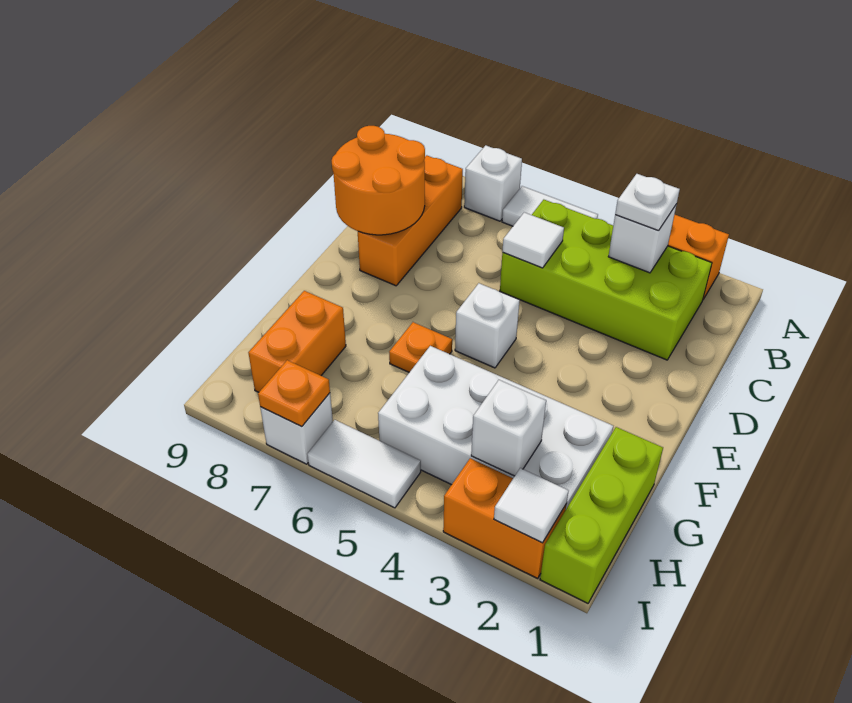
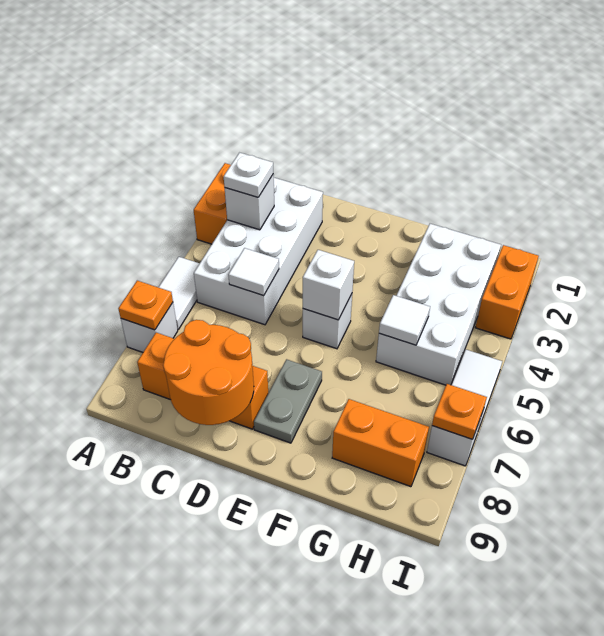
lime brick B2:C5 level 1 -> white brick B2:C5 level 1
none -> grey plate E7:E8 level 1
orange plate F6 level 1 -> orange plate A7 level 2
lime brick G1:I1 level 1 -> none
white brick H3 level 2 -> white brick E5 level 2
white tile I2 level 2 -> white tile G5 level 2

